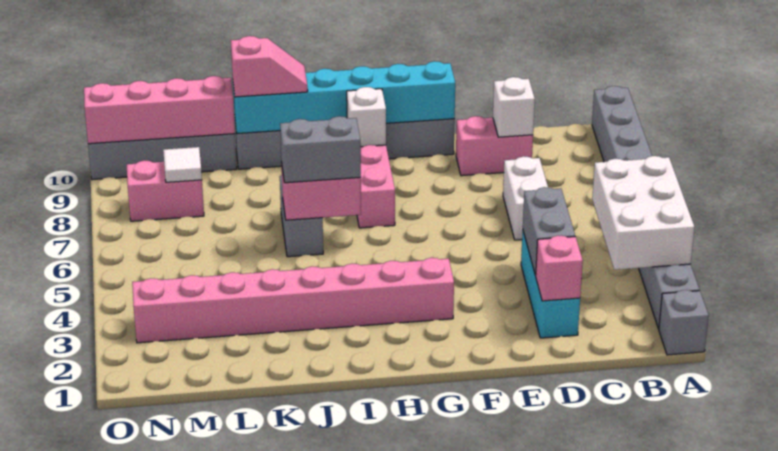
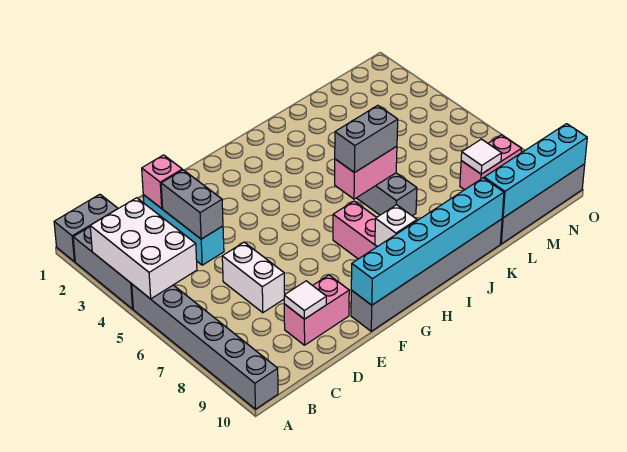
grey brick A1 level 1 -> grey brick A1:B1 level 1
white brick D9 level 2 -> white tile D9 level 2
pink brick G3:N3 level 1 -> none
pink slope J10:K10 level 3 top K -> none
pink brick L10:O10 level 2 -> cyan brick L10:O10 level 2

